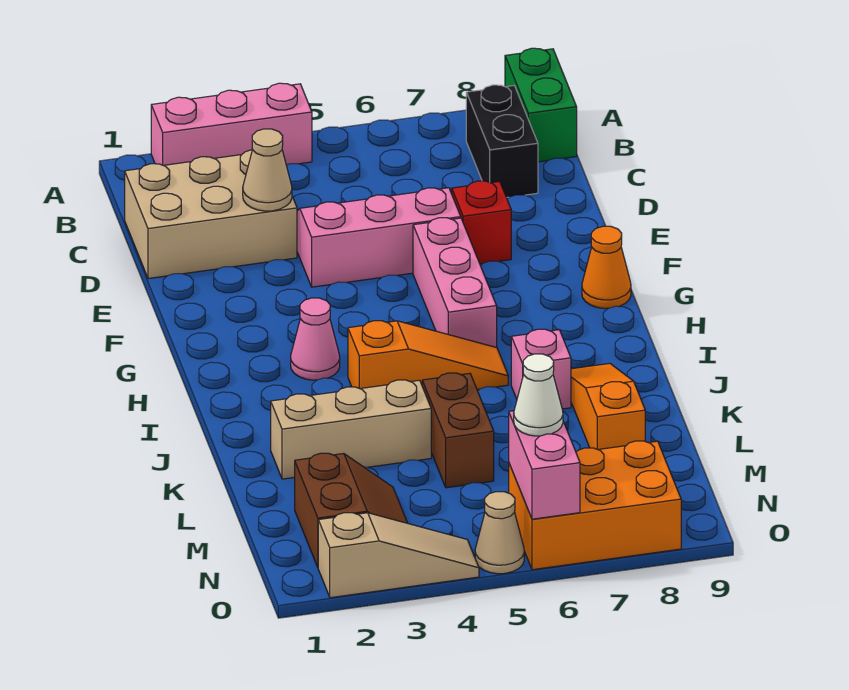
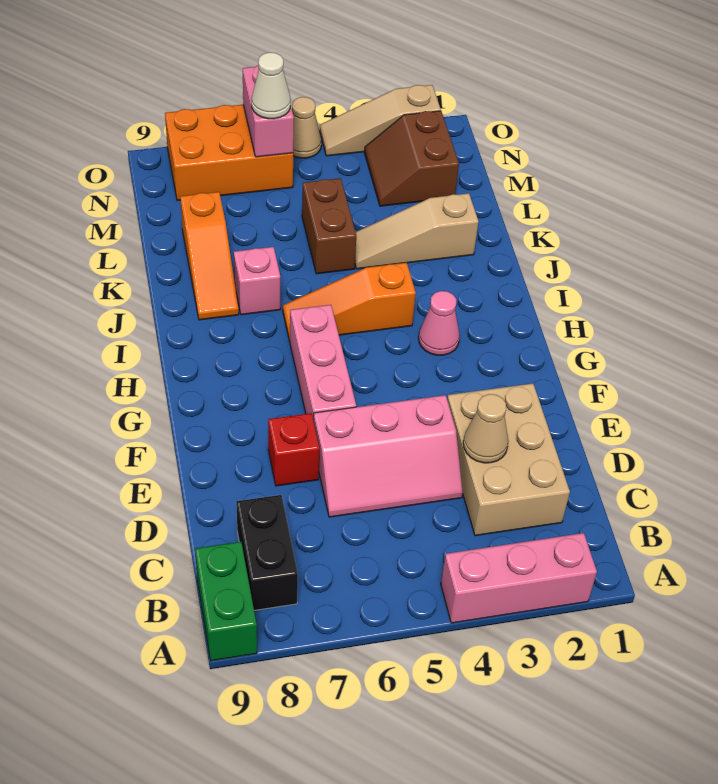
tan brick C1:D3 level 1 -> tan brick C2:E3 level 1
orange cone G9 level 1 -> none
tan brick K2:K4 level 1 -> tan slope K2:K4 level 1 top 2

